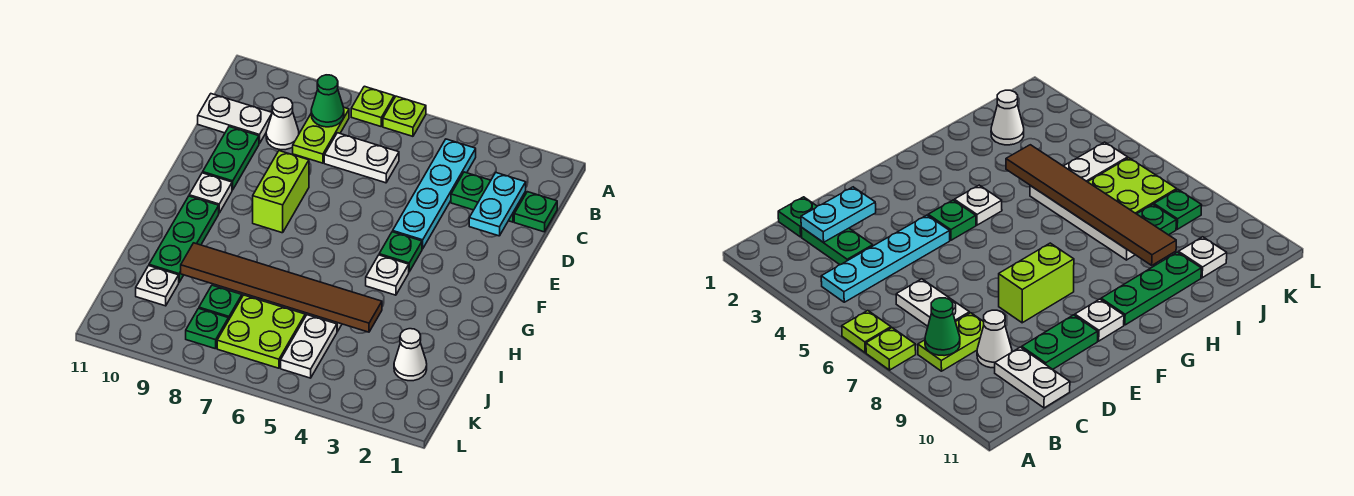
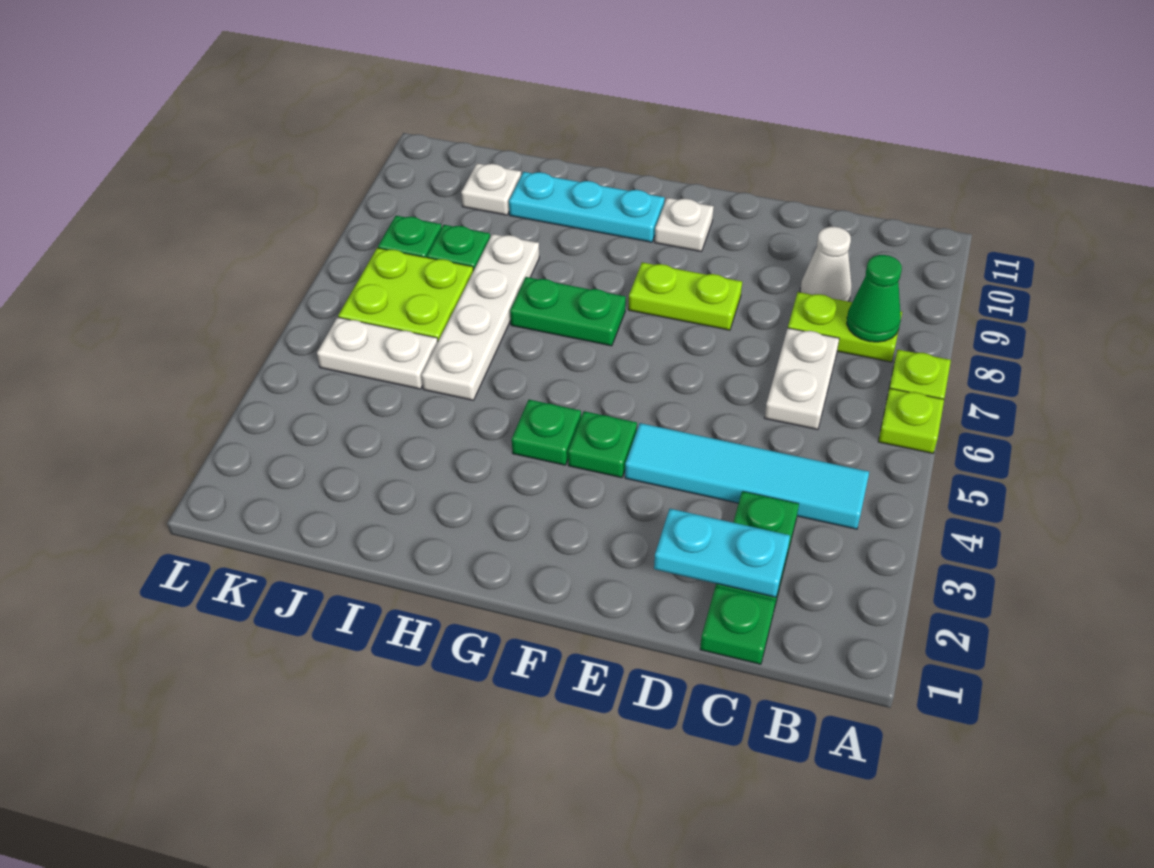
cyan plate B4:E4 level 1 -> cyan tile B4:E4 level 1
white plate C10:C11 level 1 -> none
green plate D10:E10 level 1 -> green plate G7:H7 level 1
lime brick E8:F8 level 1 -> lime plate E8:F8 level 1
white plate G4 level 1 -> green plate G4 level 1
green plate G10:I10 level 1 -> cyan plate G10:I10 level 1
brown tile I4:I9 level 2 -> none
white cone J2 level 1 -> none

